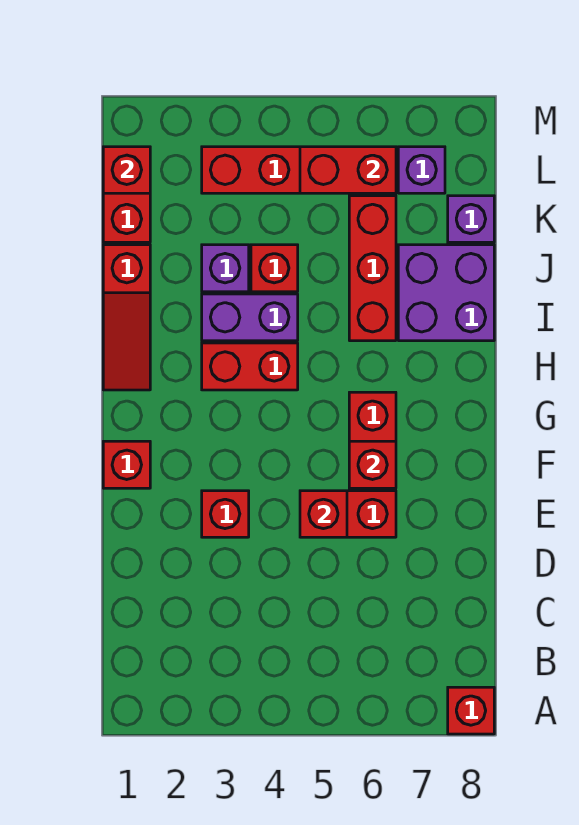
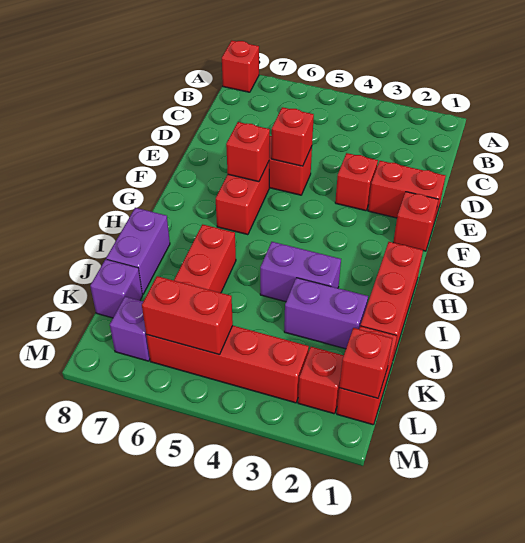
red slope H1:J1 level 1 top J -> red brick H1:J1 level 1
red brick H3:H4 level 1 -> red brick E1:E2 level 1
purple brick I7:J8 level 1 -> purple brick I8:J8 level 1
purple brick J3 level 1 -> purple brick J2:J3 level 1
red brick J4 level 1 -> red brick L2 level 1

